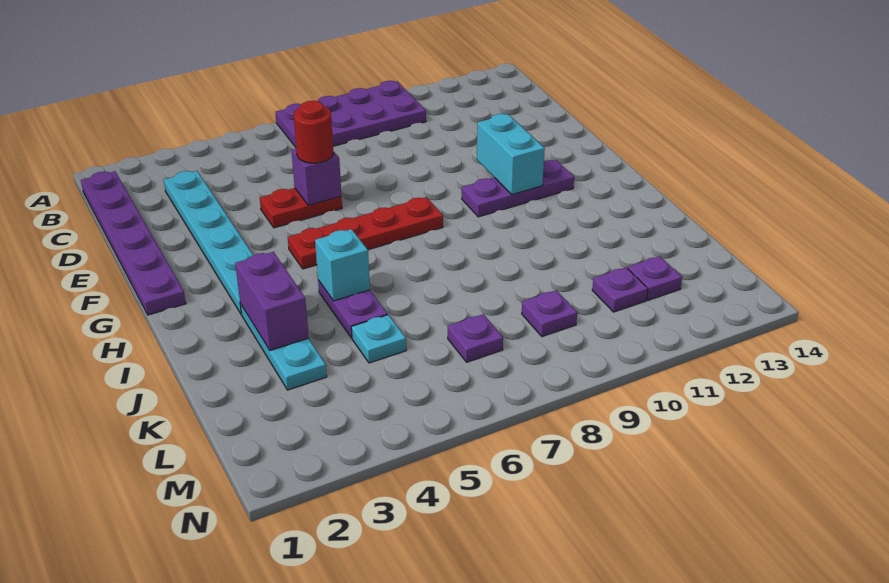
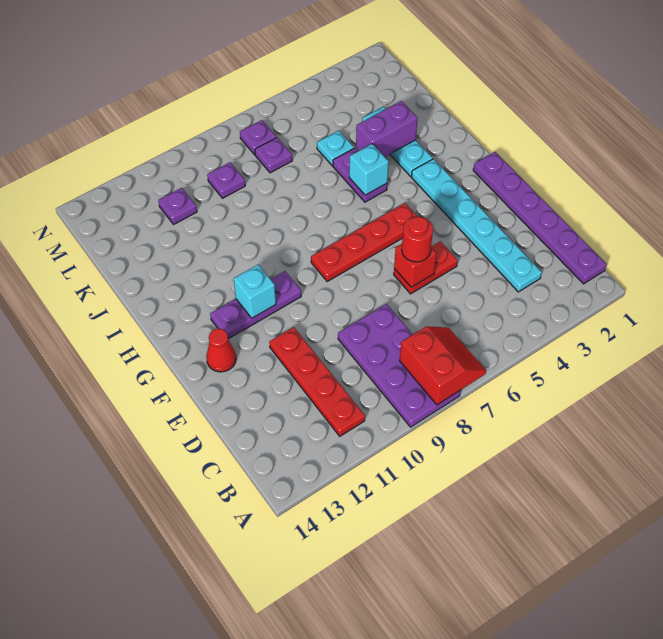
purple plate A7:B10 level 1 -> purple plate A8:D9 level 1
none -> red slope A7:B8 level 2 top 8
none -> red plate B11:E11 level 1
purple brick E6 level 2 -> red brick E6 level 2
cyan brick F11:G11 level 2 -> cyan brick G11 level 2
none -> red cone F13 level 1
purple brick I3:J3 level 2 -> purple brick J3:J4 level 2
purple plate L12 level 1 -> purple plate M7 level 1

